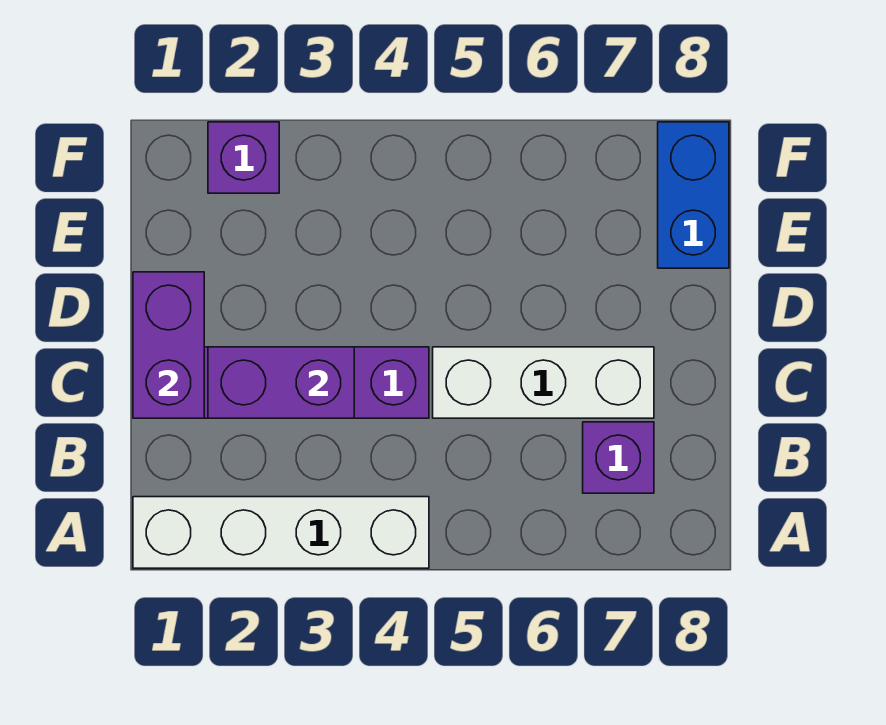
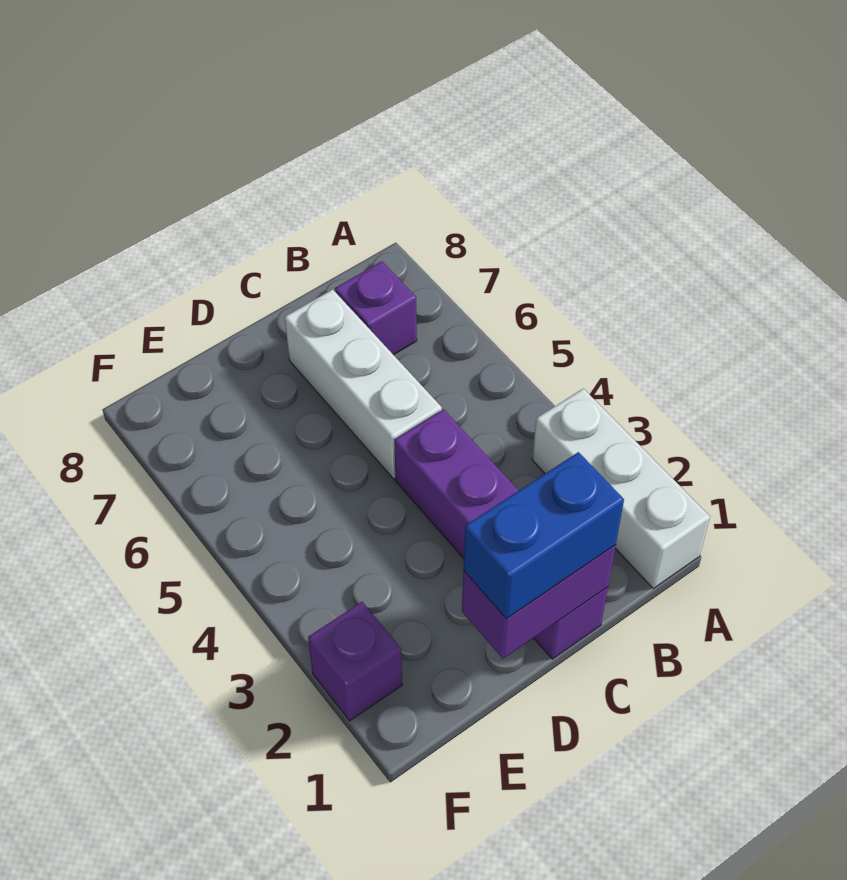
white brick A1:A4 level 1 -> white brick A1:A3 level 1
purple brick C2:C3 level 2 -> none
blue brick E8:F8 level 1 -> blue brick C1:D1 level 3

